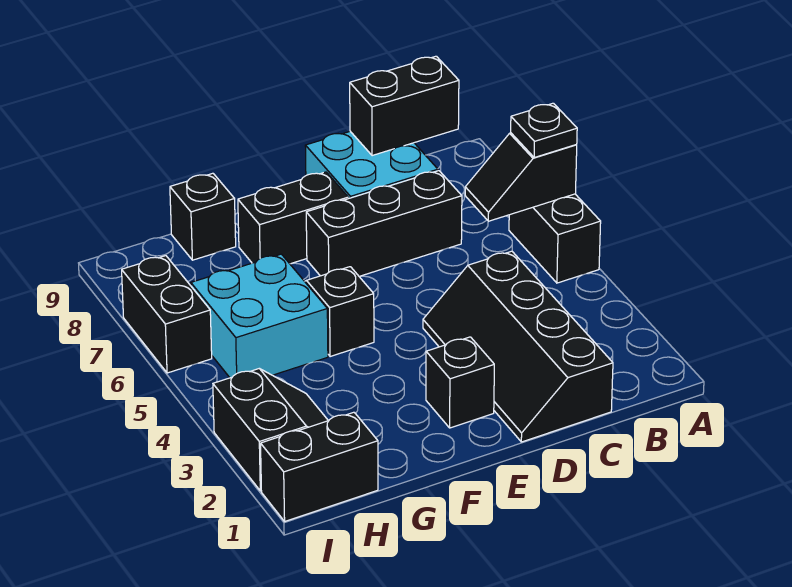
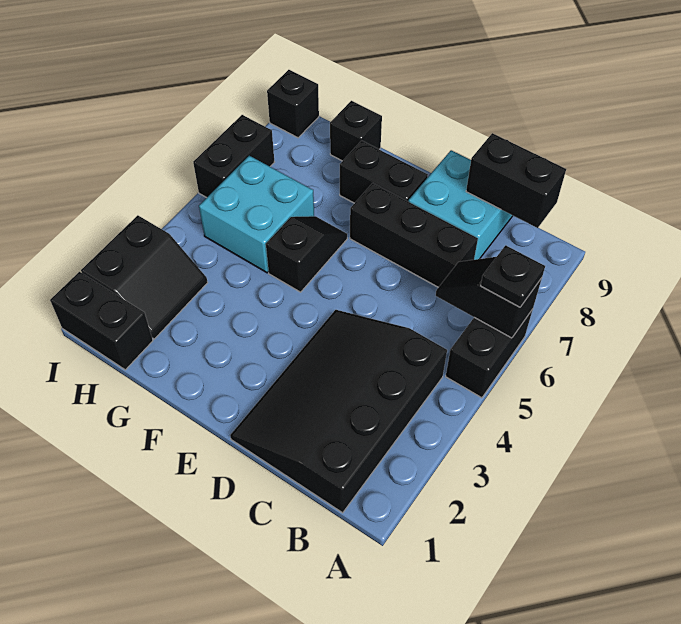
black slope C1:D4 level 1 top C -> black slope B1:D4 level 1 top B
black brick E2 level 1 -> black brick I9 level 1

